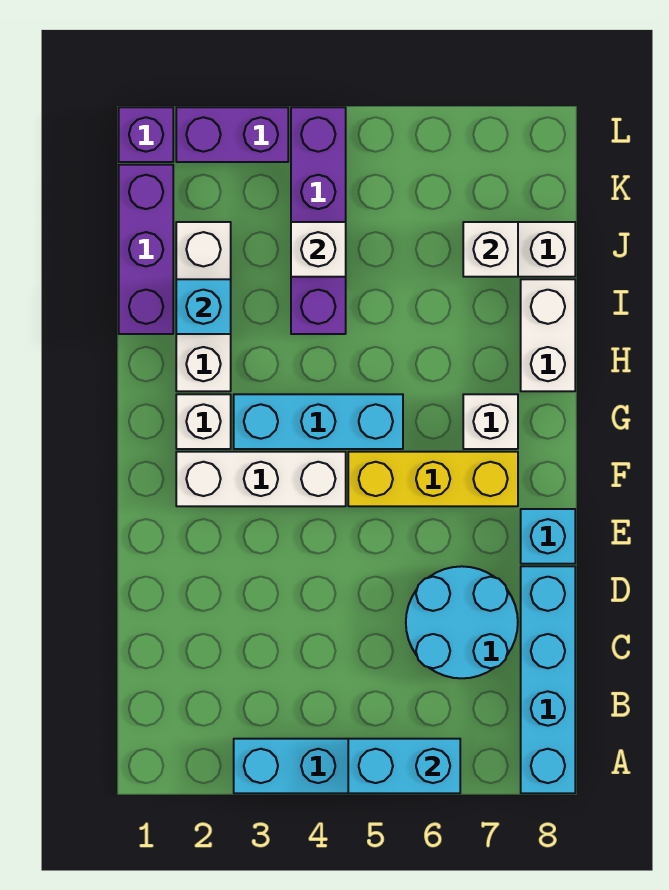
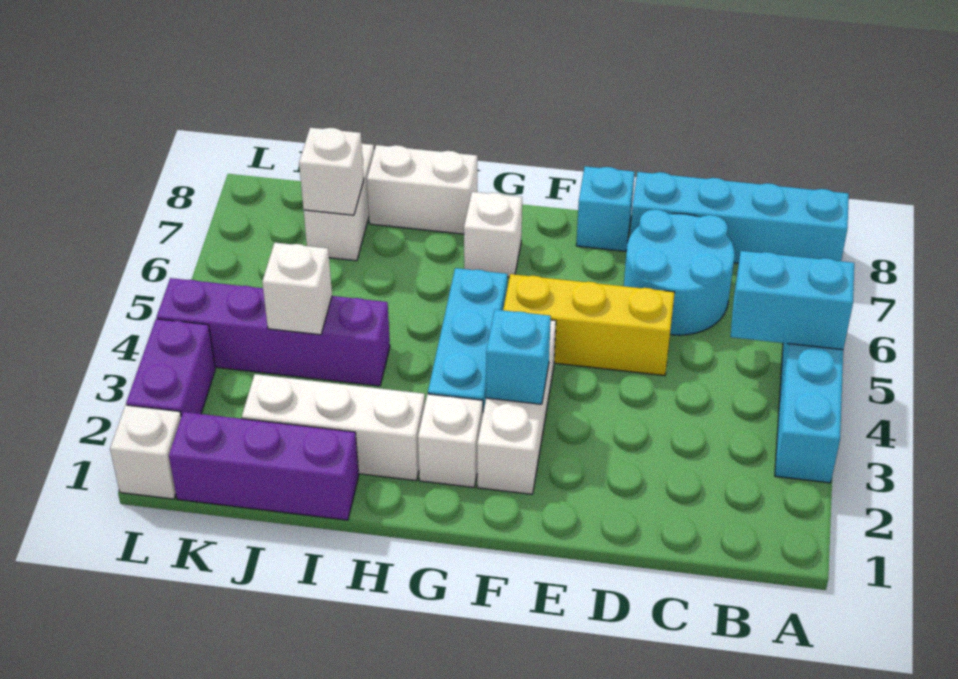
cyan brick A5:A6 level 2 -> cyan brick A5:B5 level 2
yellow brick F5:F7 level 1 -> yellow brick D5:F5 level 1
cyan brick I2 level 2 -> cyan brick F3 level 2
purple brick L1 level 1 -> white brick L1 level 1

